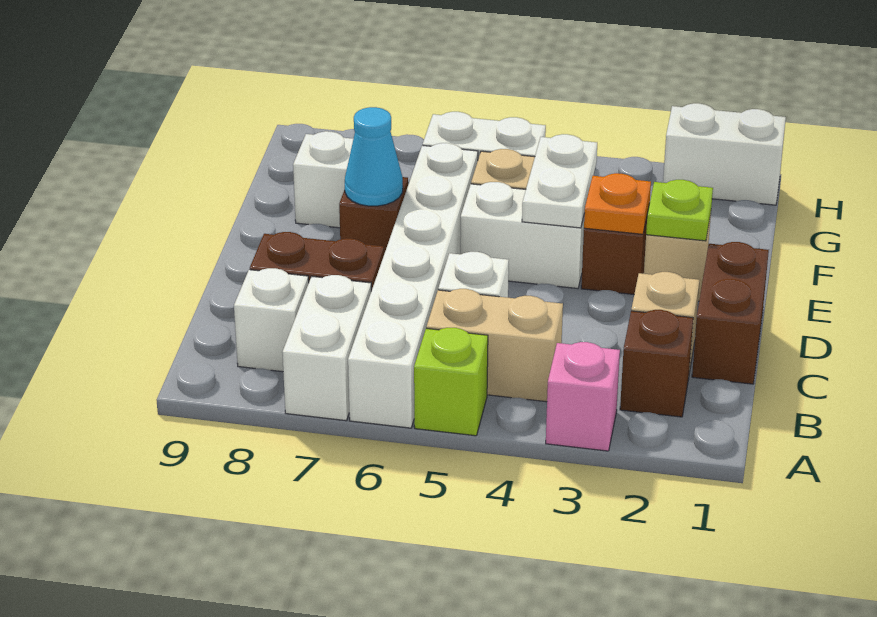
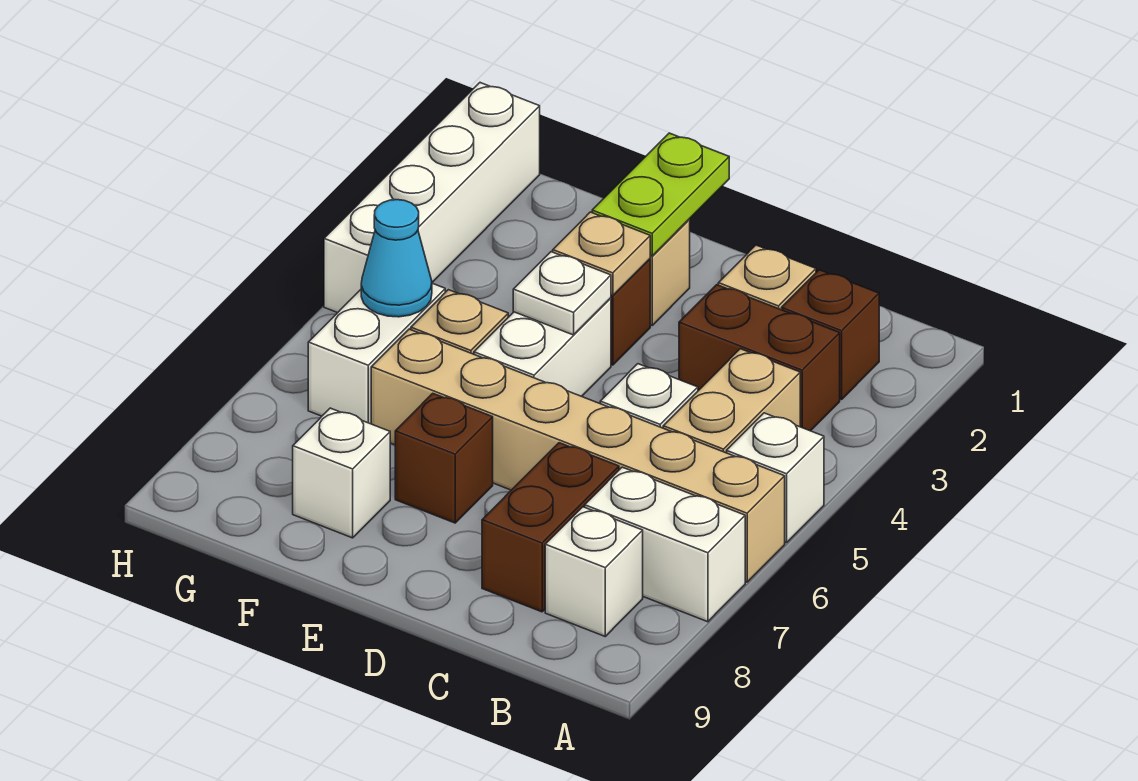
pink brick A3 level 1 -> none
lime brick A5 level 1 -> white brick A5 level 1
white brick A6:F6 level 1 -> tan brick A6:F6 level 1
brown brick C1:D1 level 1 -> brown brick B3:C3 level 1
lime plate E2 level 2 -> lime plate E1:E2 level 2
orange plate E3 level 2 -> tan plate E3 level 2
white plate E4:F4 level 2 -> white plate E4 level 2
cyan cone E7 level 2 -> cyan cone G5 level 2
white brick H1:H2 level 1 -> white brick H1:H4 level 1

